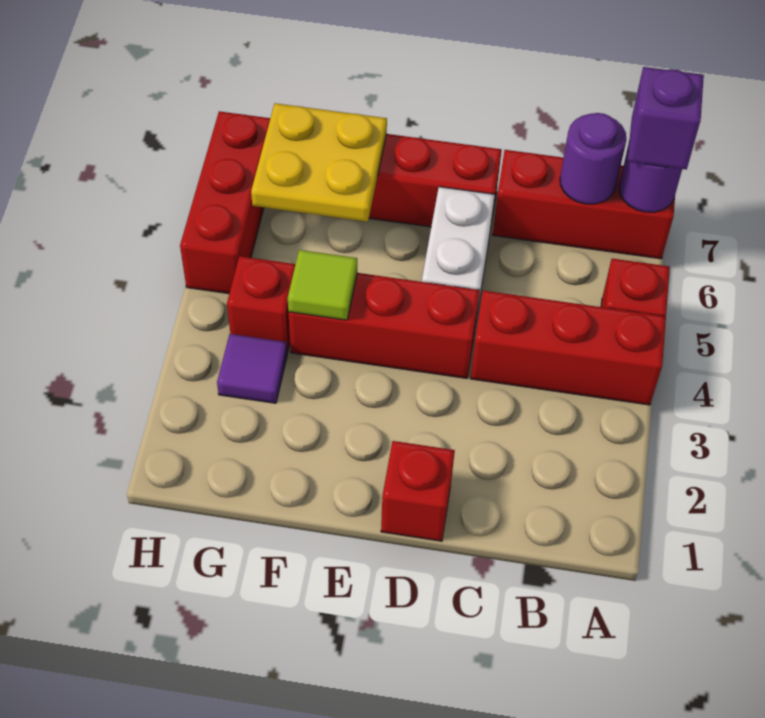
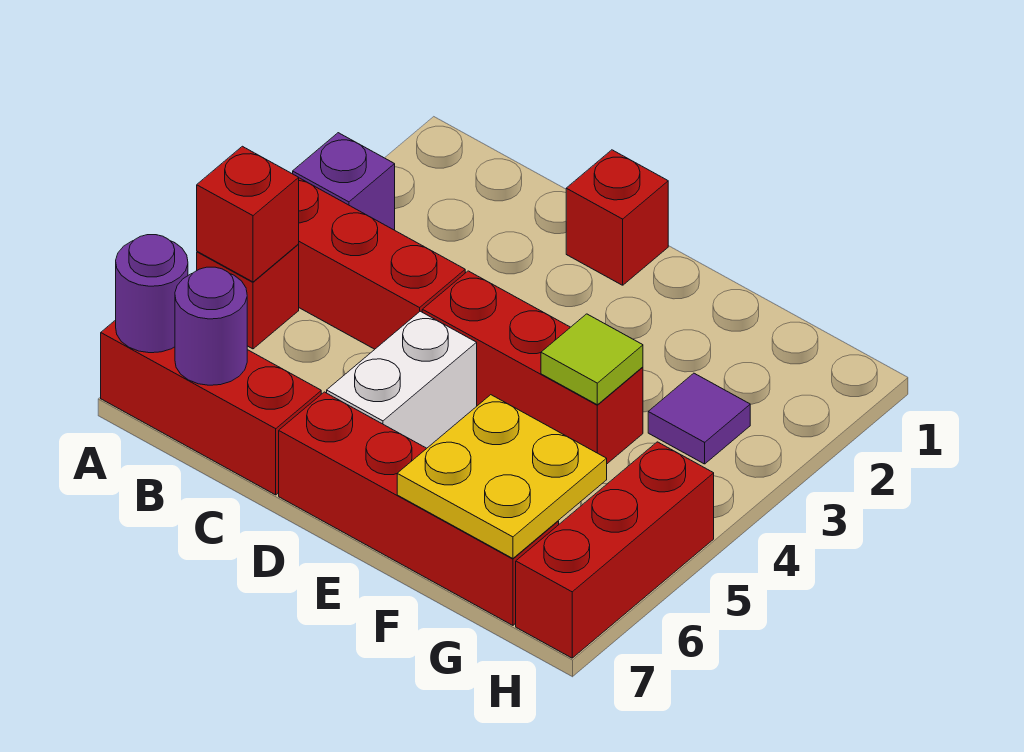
purple brick A7 level 3 -> purple brick A3 level 1
red brick G4 level 1 -> red brick A5 level 2

